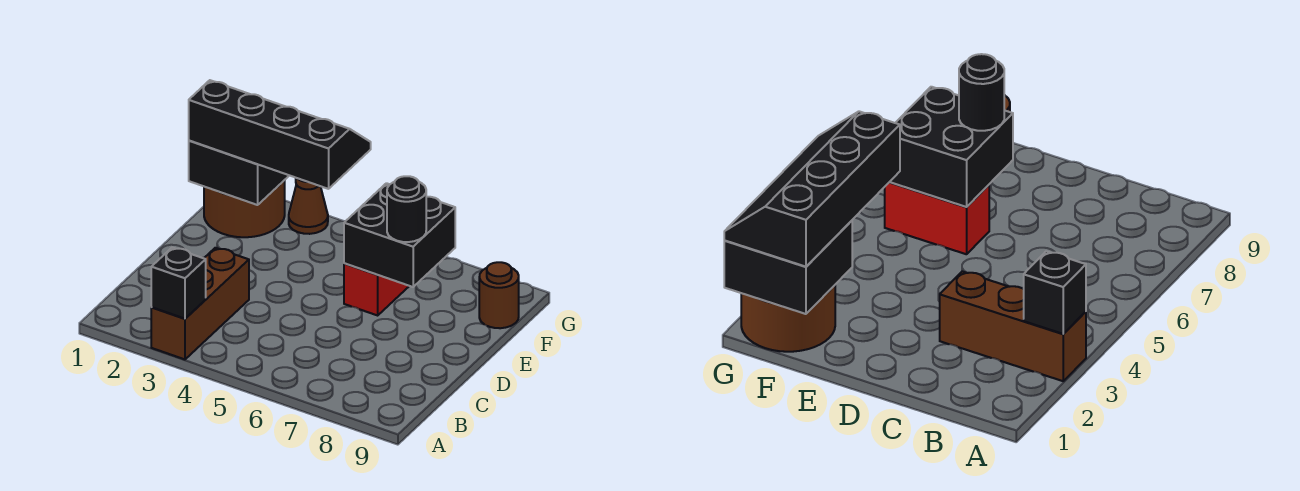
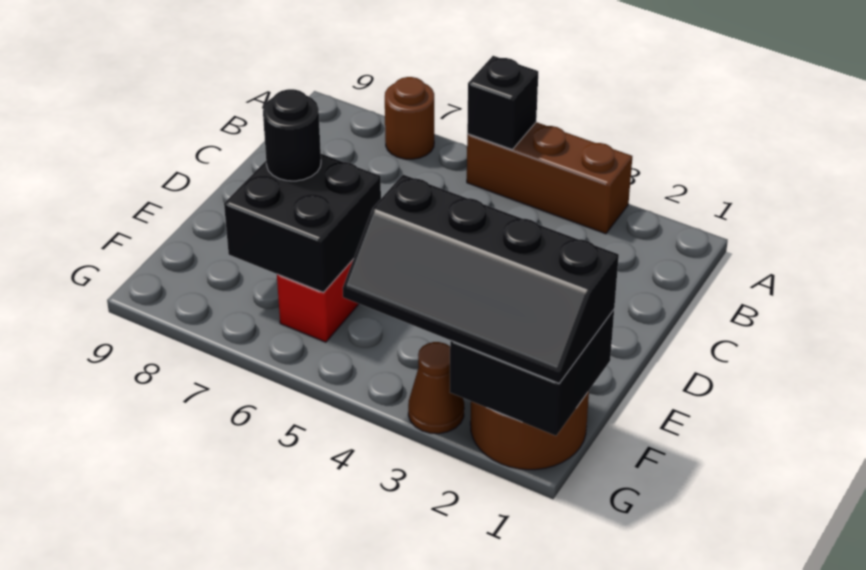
brown brick A3:C3 level 1 -> brown brick A3:A5 level 1
black brick A3 level 2 -> black brick A5 level 2
brown round brick F9 level 1 -> brown round brick A7 level 1

